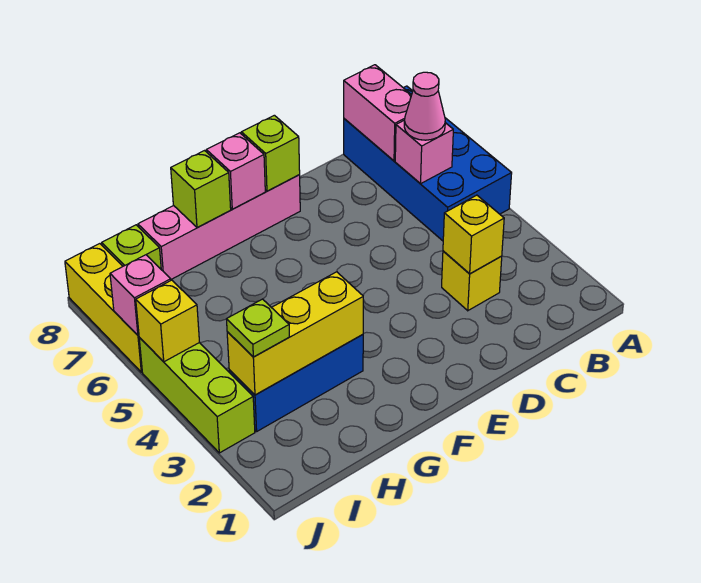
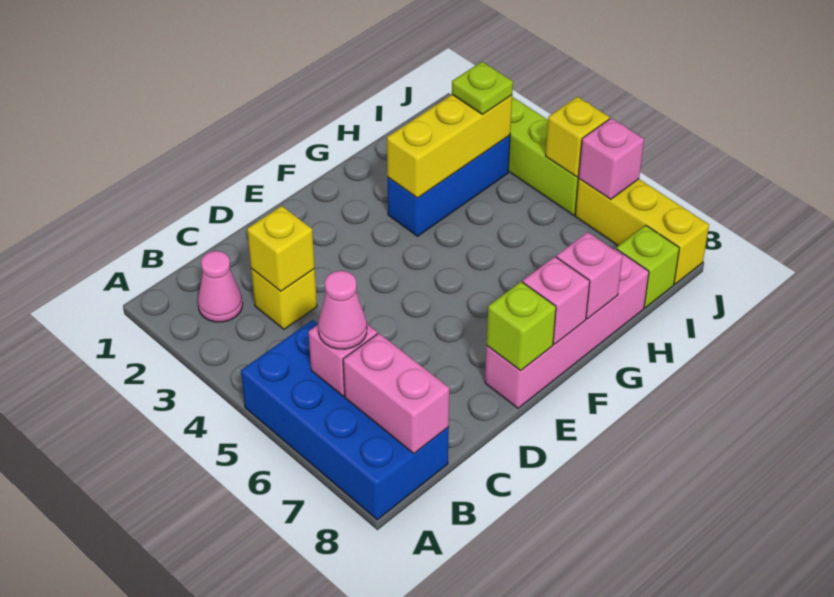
none -> pink cone B2 level 1
lime brick G8 level 2 -> pink brick G8 level 2

